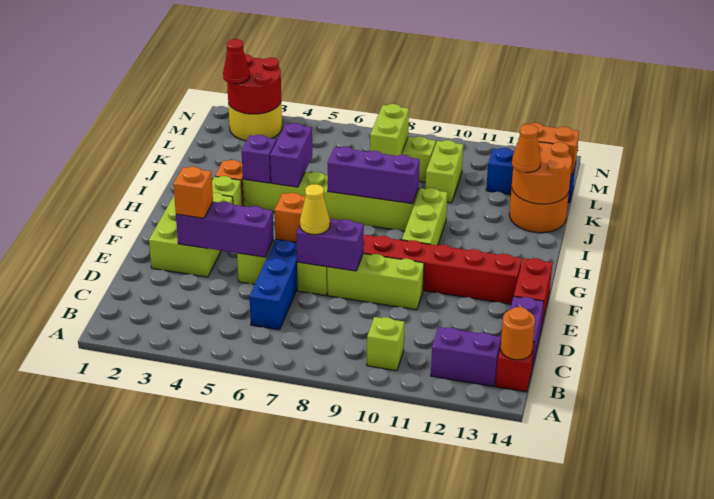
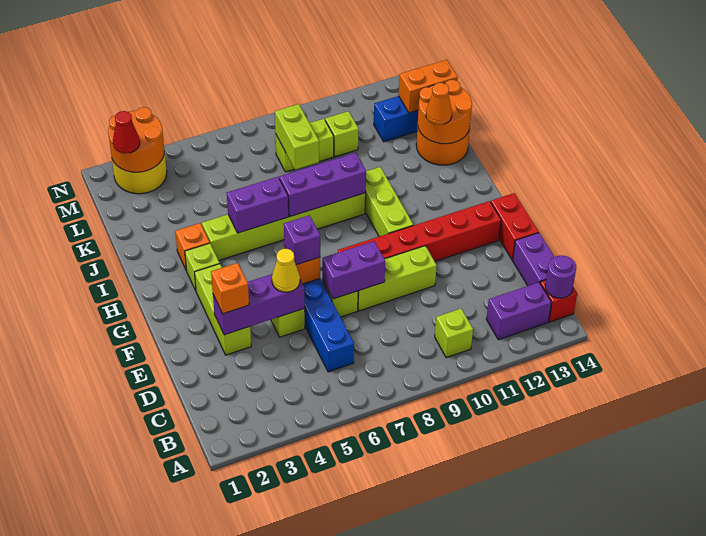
orange round brick B14 level 2 -> purple round brick B14 level 2
lime brick E2:G3 level 1 -> lime brick E3:G3 level 1
yellow cone E7 level 3 -> yellow cone E5 level 3
purple brick I4 level 2 -> purple brick F6 level 3
purple brick I5:J5 level 2 -> purple brick I5:I6 level 2
lime brick K10:L10 level 1 -> lime brick L10 level 1
red round brick M2:N3 level 2 -> orange round brick M2:N3 level 2

